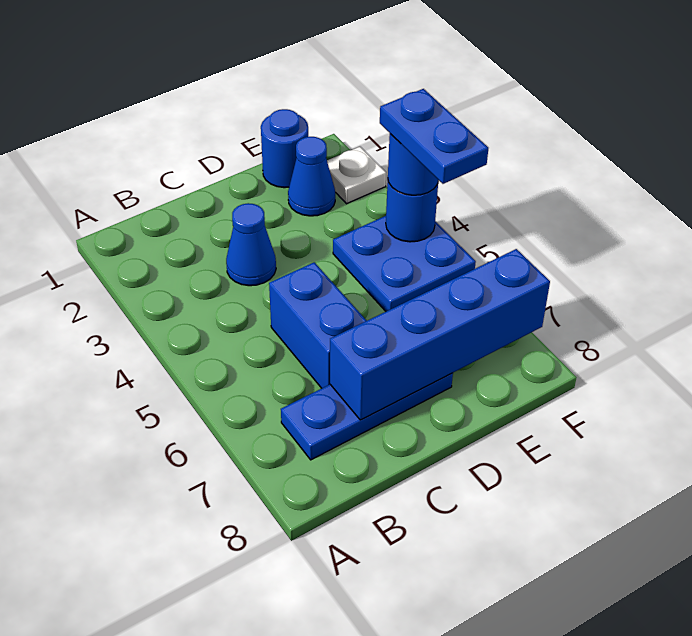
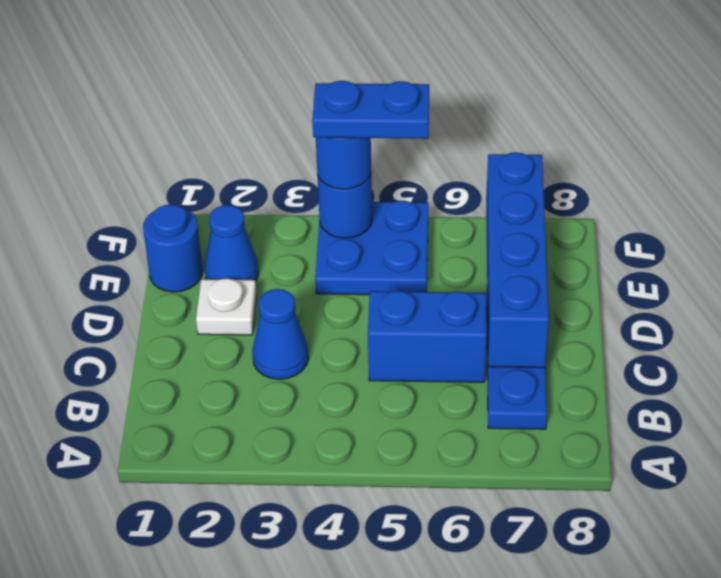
white plate F2 level 1 -> white plate D2 level 1

